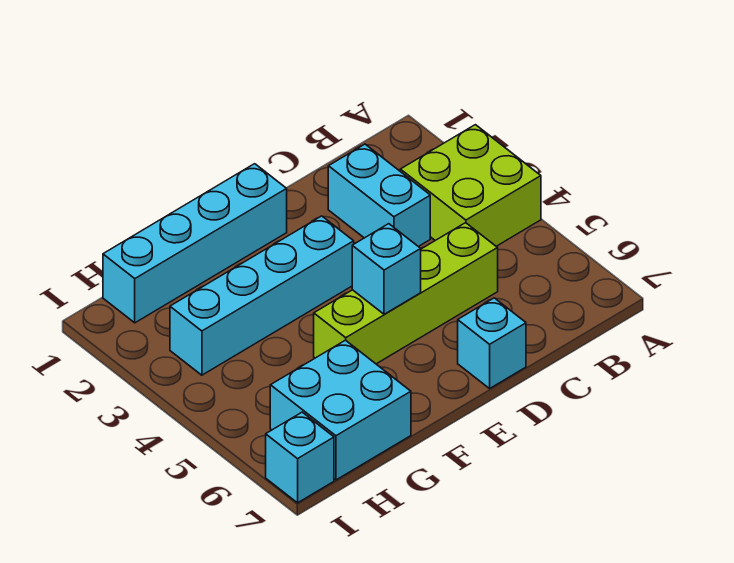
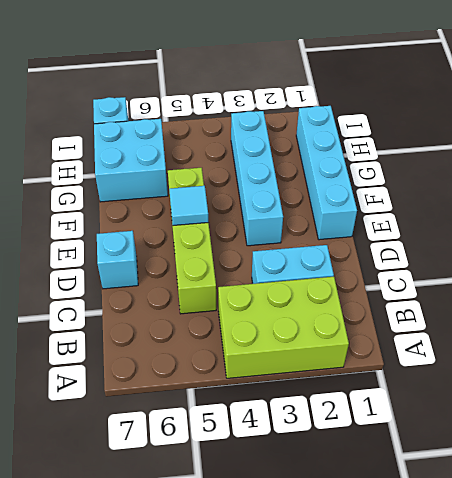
lime brick A3:B4 level 1 -> lime brick A2:B4 level 1
cyan brick E5 level 2 -> cyan tile E5 level 2

